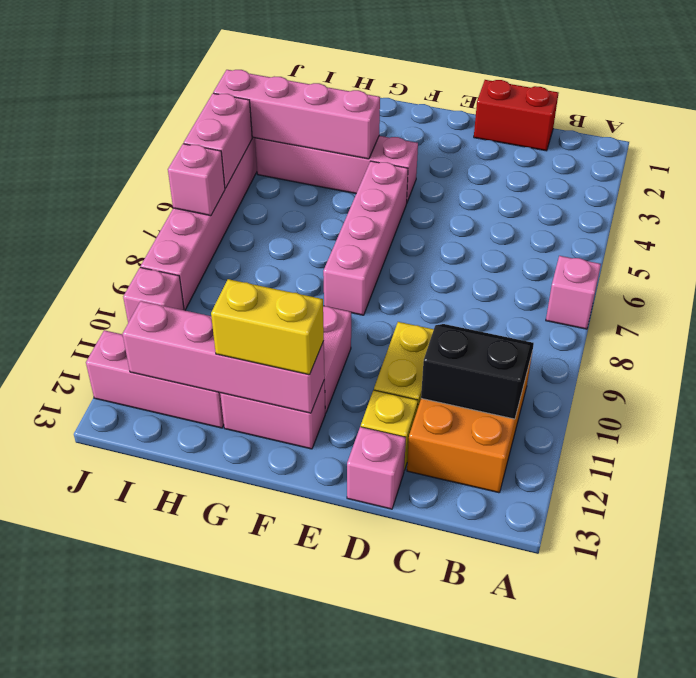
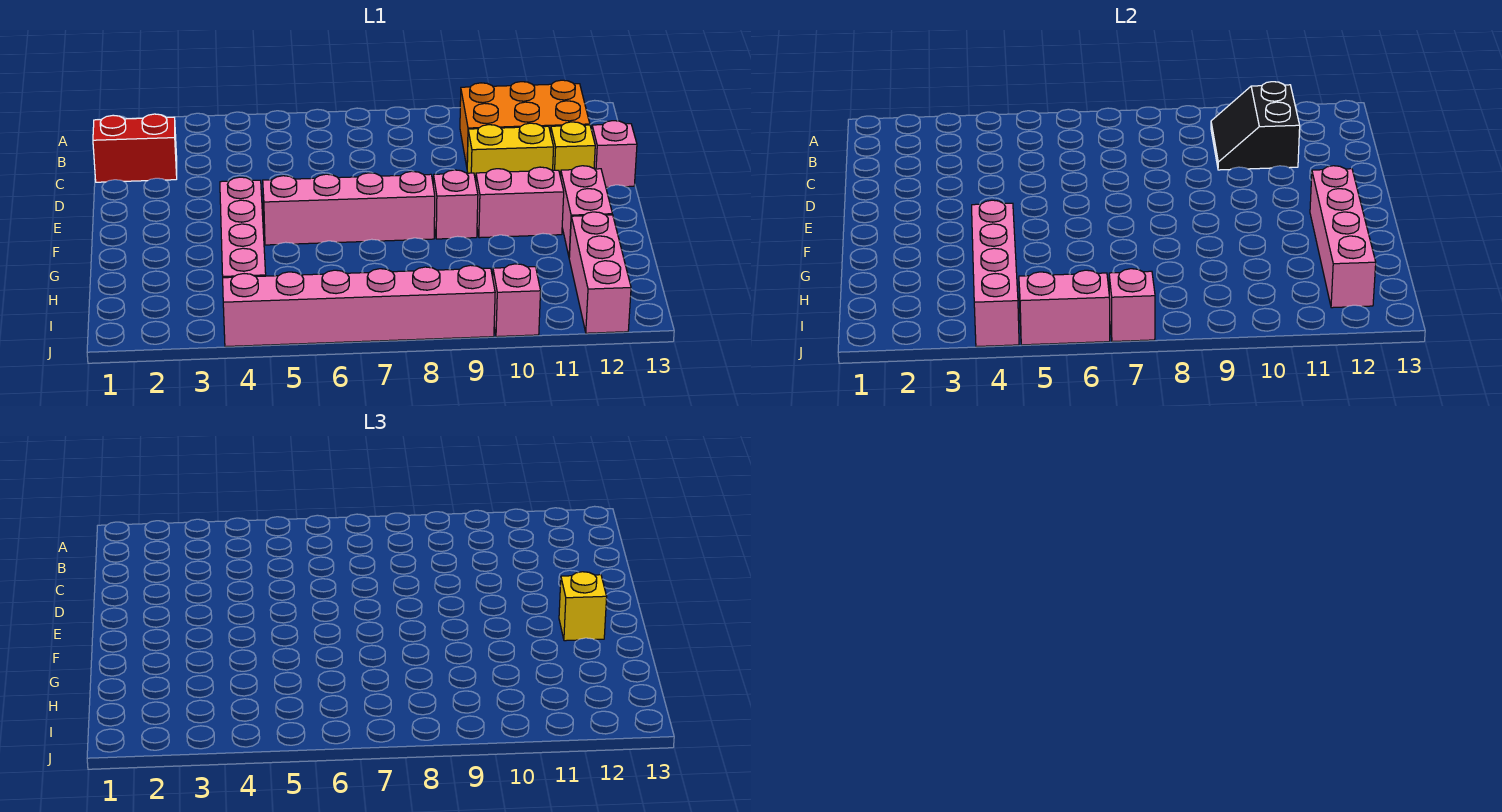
pink brick A7 level 1 -> pink brick F9 level 1
red brick C1:D1 level 1 -> red brick C1:C2 level 1
yellow brick F12:G12 level 3 -> yellow brick F12 level 3

